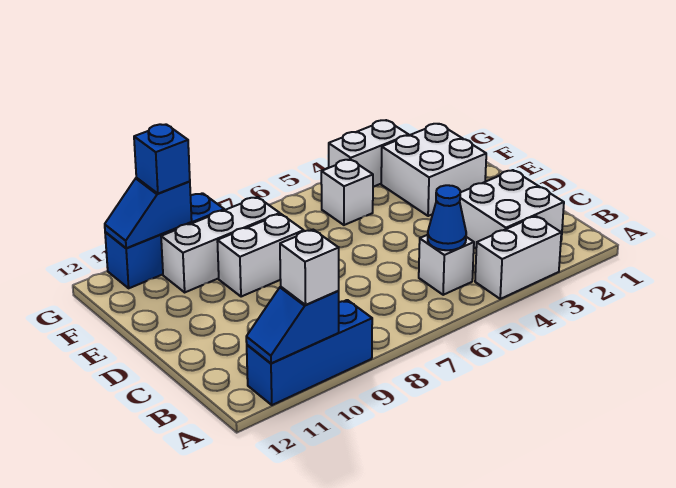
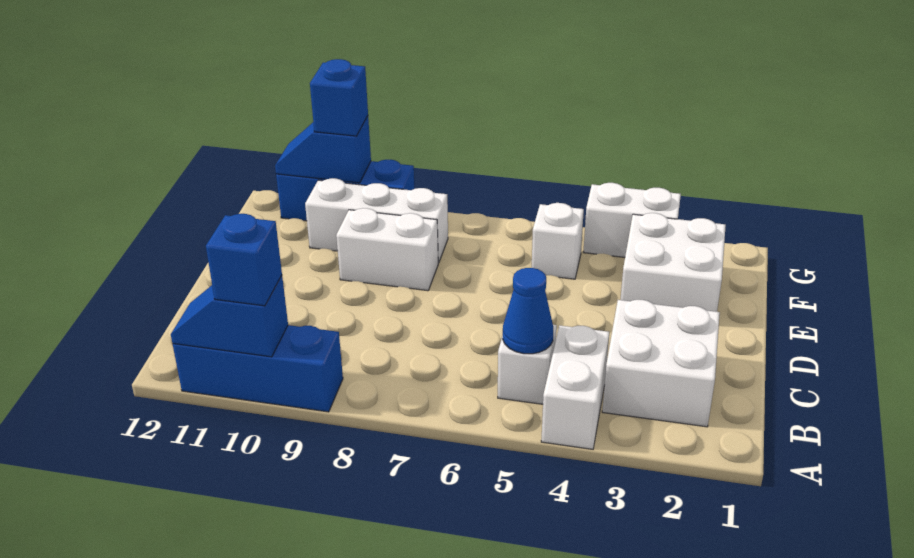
white brick A3:A4 level 1 -> white brick A4:B4 level 1
white brick A10 level 3 -> blue brick A10 level 3

